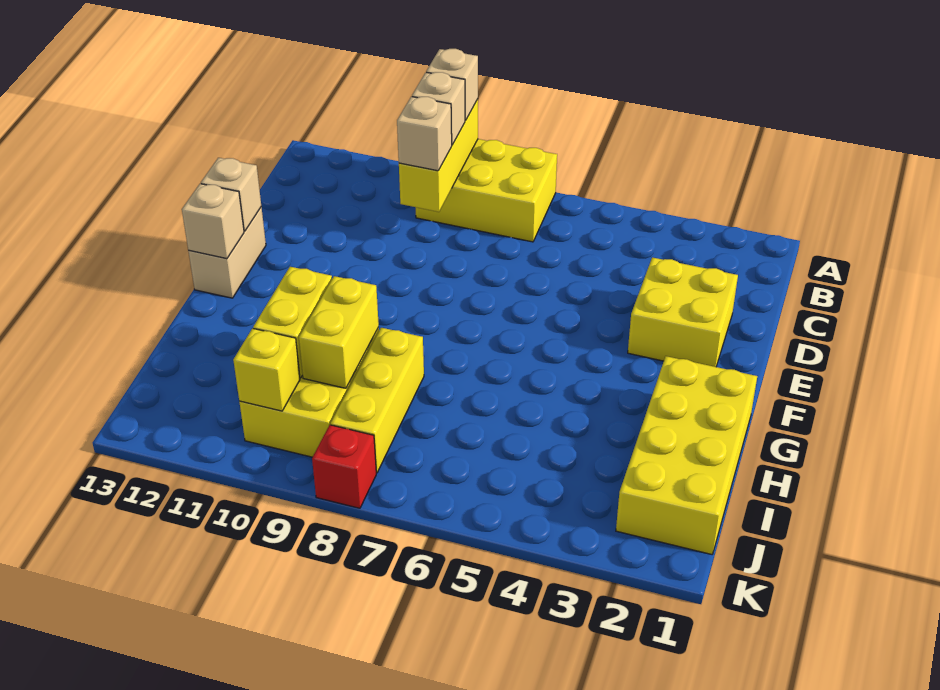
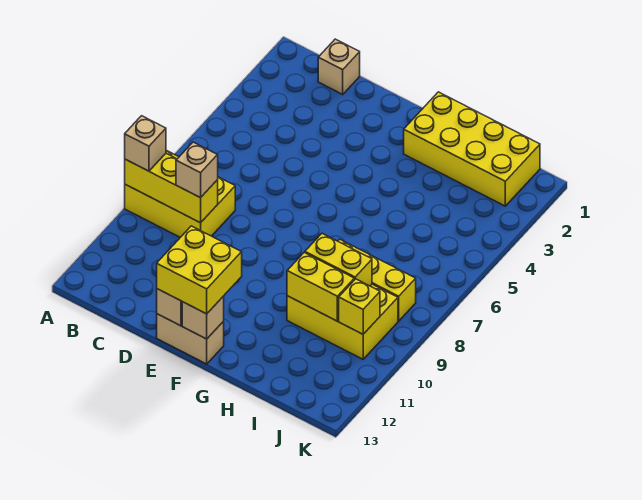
yellow brick A7:B9 level 1 -> yellow brick A8:C9 level 1
tan brick B9 level 3 -> tan brick C1 level 1
yellow brick D2:E3 level 1 -> yellow brick E12:F13 level 3
red brick K8 level 1 -> none

